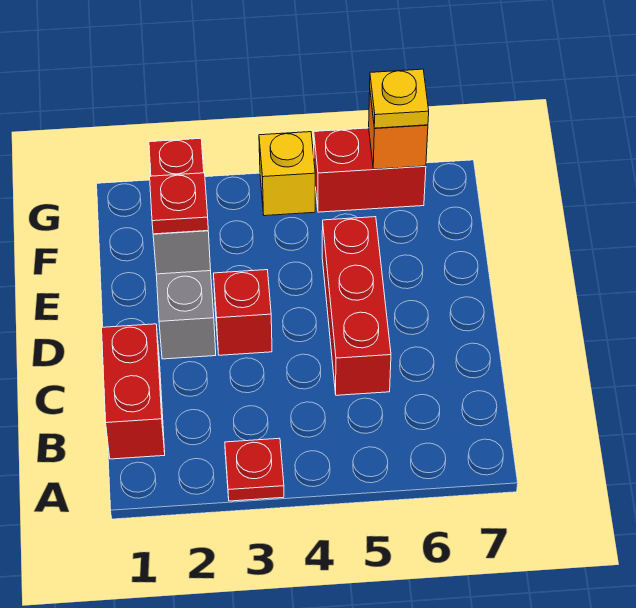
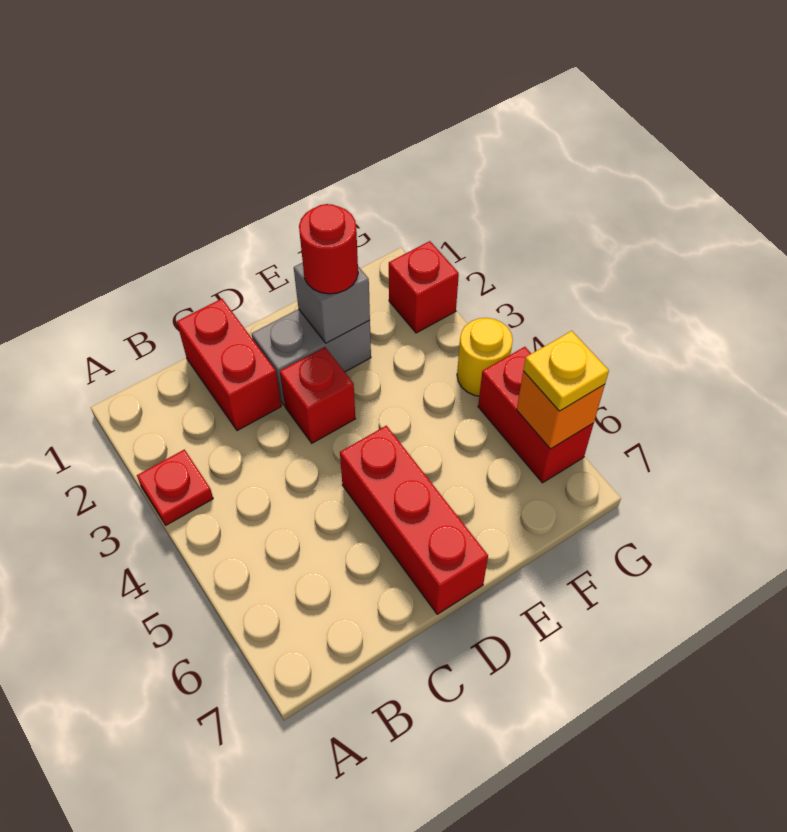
red brick B1:C1 level 1 -> red brick C1:C2 level 1
red brick C5:E5 level 1 -> red brick D5:D7 level 1
red plate E2 level 3 -> red round brick E2 level 3
yellow brick G4 level 1 -> yellow round brick G4 level 1

